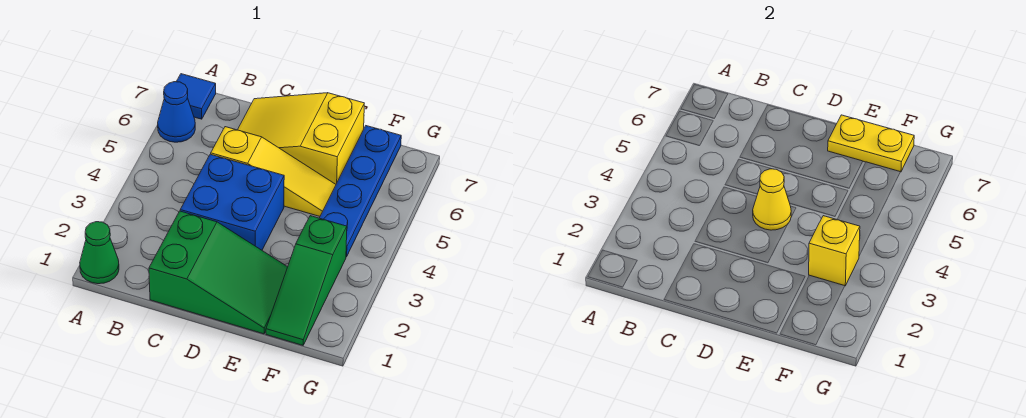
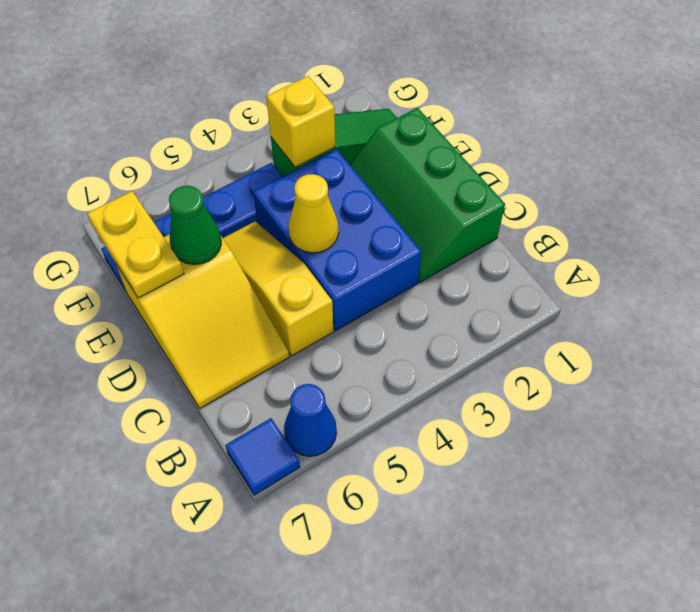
green cone A1 level 1 -> green cone E6 level 2
green slope C1:E2 level 1 top C -> green slope C1:E2 level 1 top 1
blue brick C3:D4 level 1 -> blue brick C3:E4 level 1

